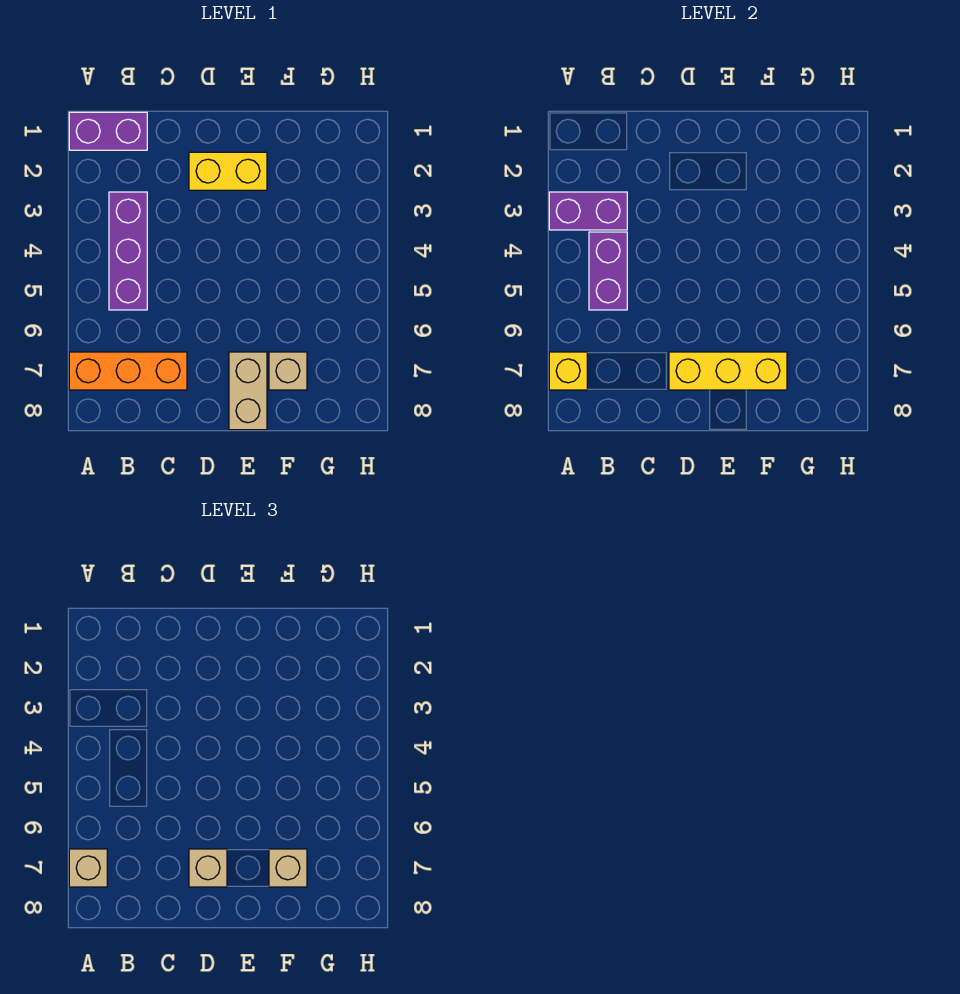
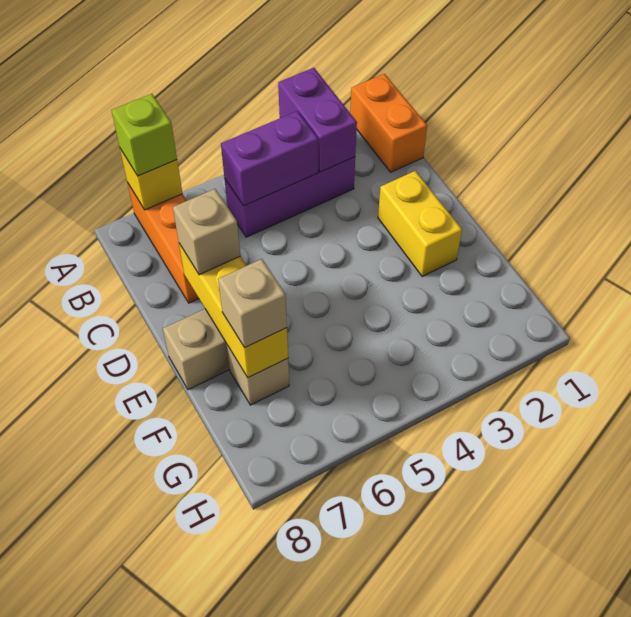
purple brick A1:B1 level 1 -> orange brick A1:B1 level 1
tan brick A7 level 3 -> lime brick A7 level 3

